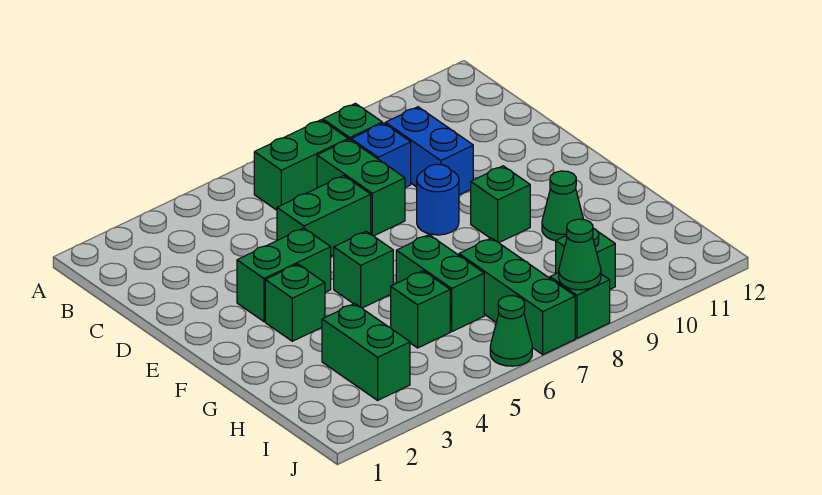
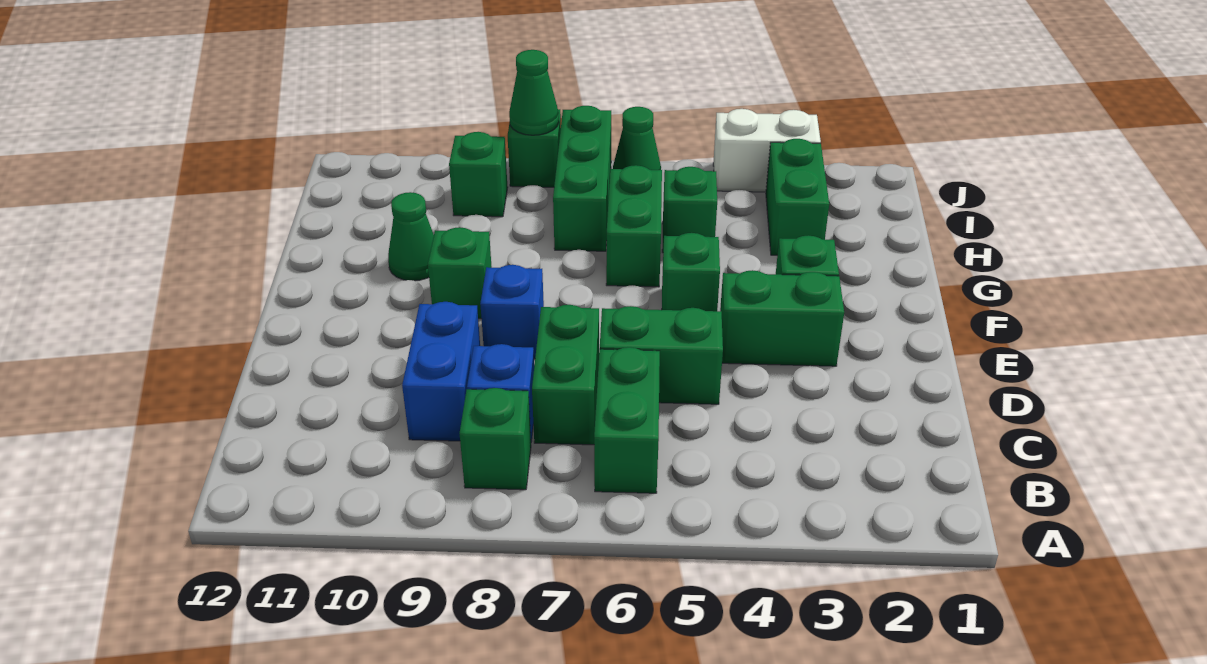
green brick B6:B7 level 1 -> green brick B6:C6 level 1
blue round brick E8 level 1 -> blue brick E8 level 1
none -> white brick J3:J4 level 1

